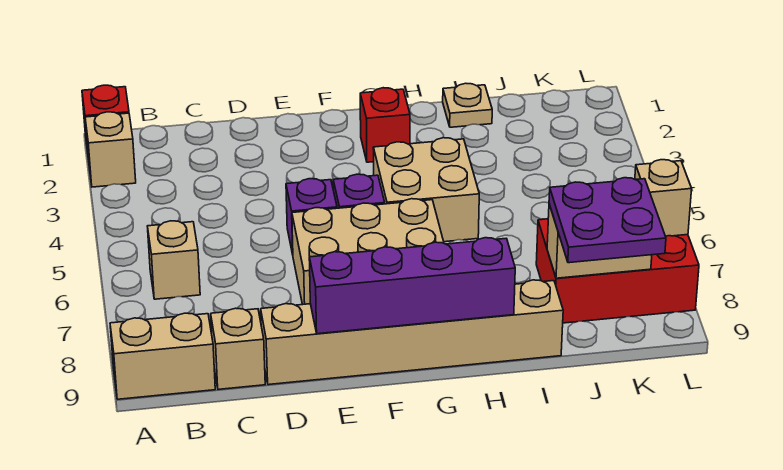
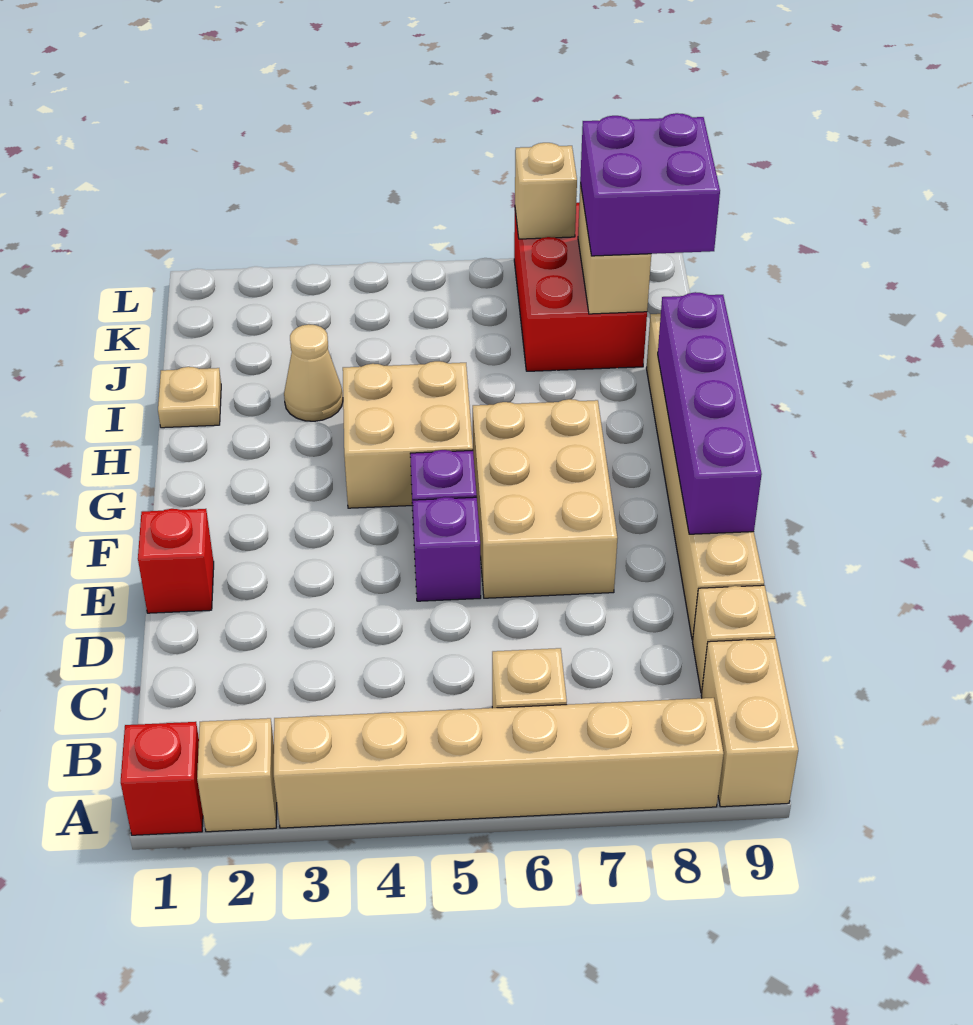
none -> tan brick A3:A8 level 1
red brick G2 level 1 -> red brick E1 level 1
none -> tan cone I3 level 1
purple plate J8:K9 level 3 -> purple brick J8:K9 level 3

